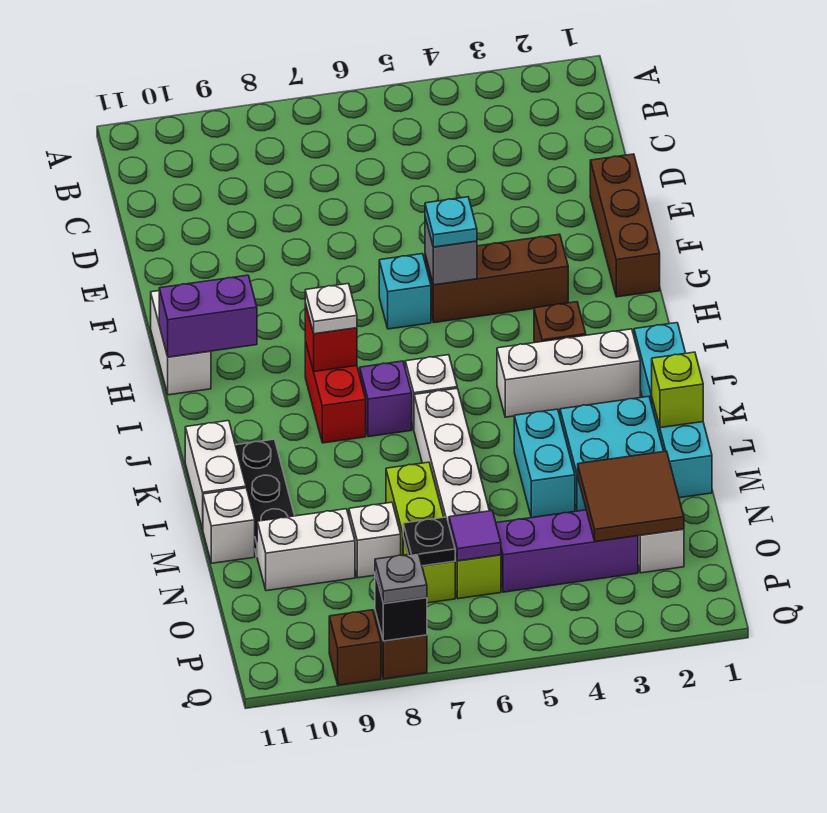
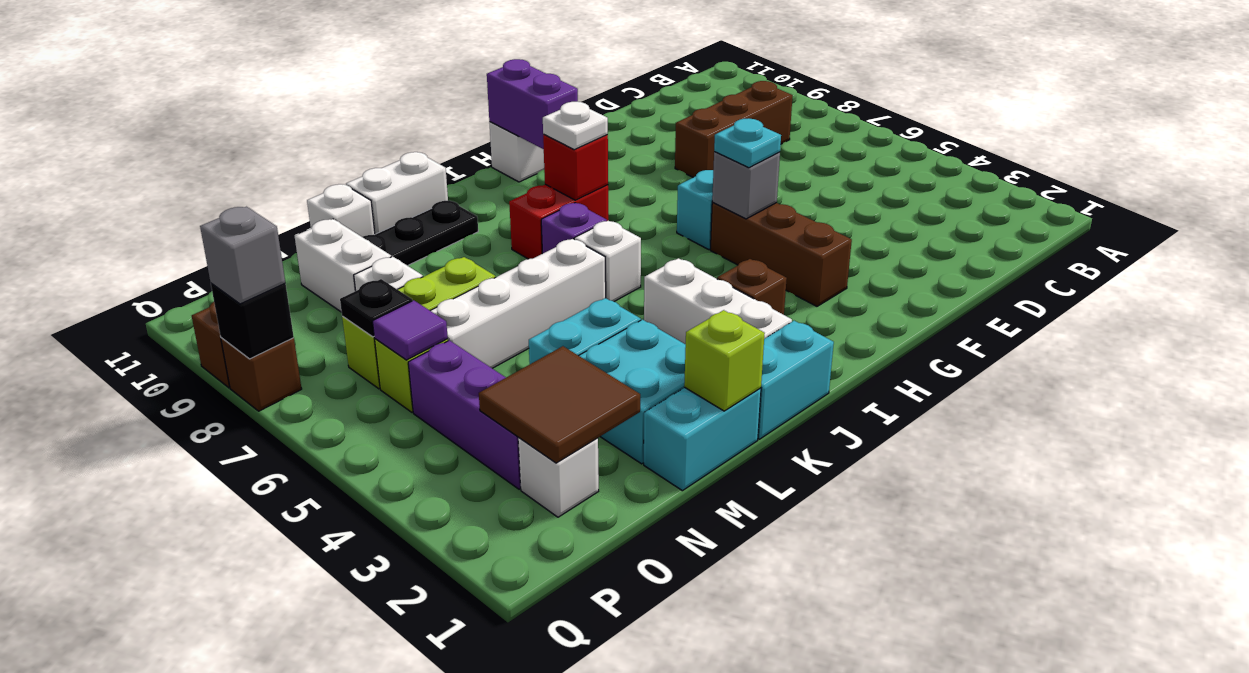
brown brick E1:G1 level 1 -> brown brick C8:E8 level 1
grey plate Q8 level 3 -> grey brick Q8 level 3

